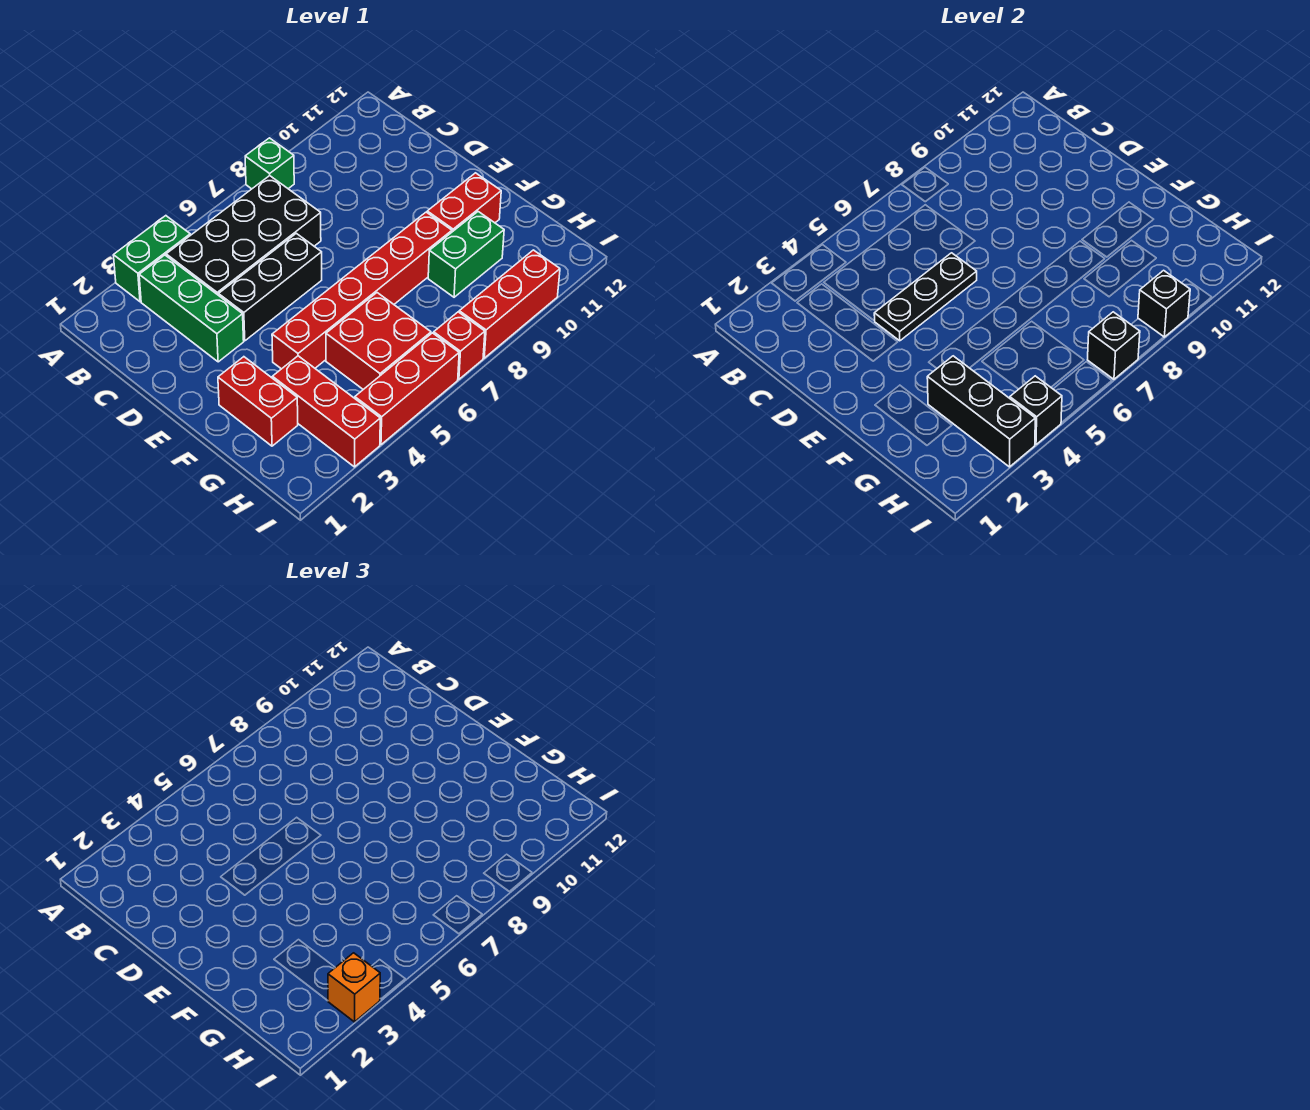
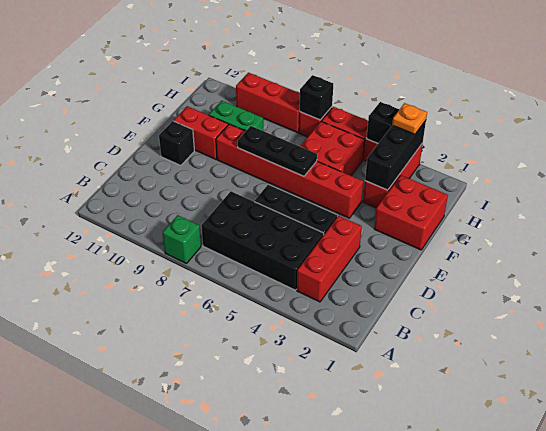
green brick A3:A4 level 1 -> none
green brick B3:D3 level 1 -> red brick B3:D3 level 1
black plate D4:D6 level 2 -> black plate F6:F8 level 2
red brick F2:G2 level 1 -> red brick F1:G2 level 1
orange brick I3 level 3 -> orange plate I3 level 3
black brick I9 level 2 -> black brick E11 level 1

